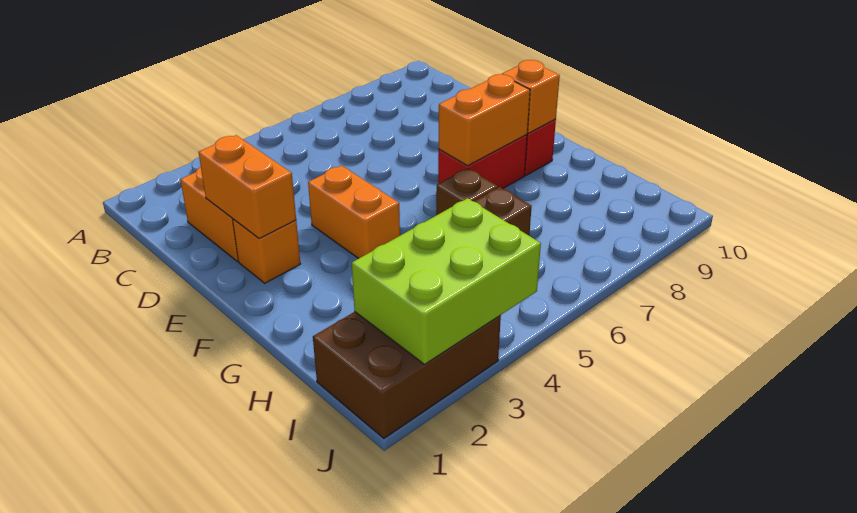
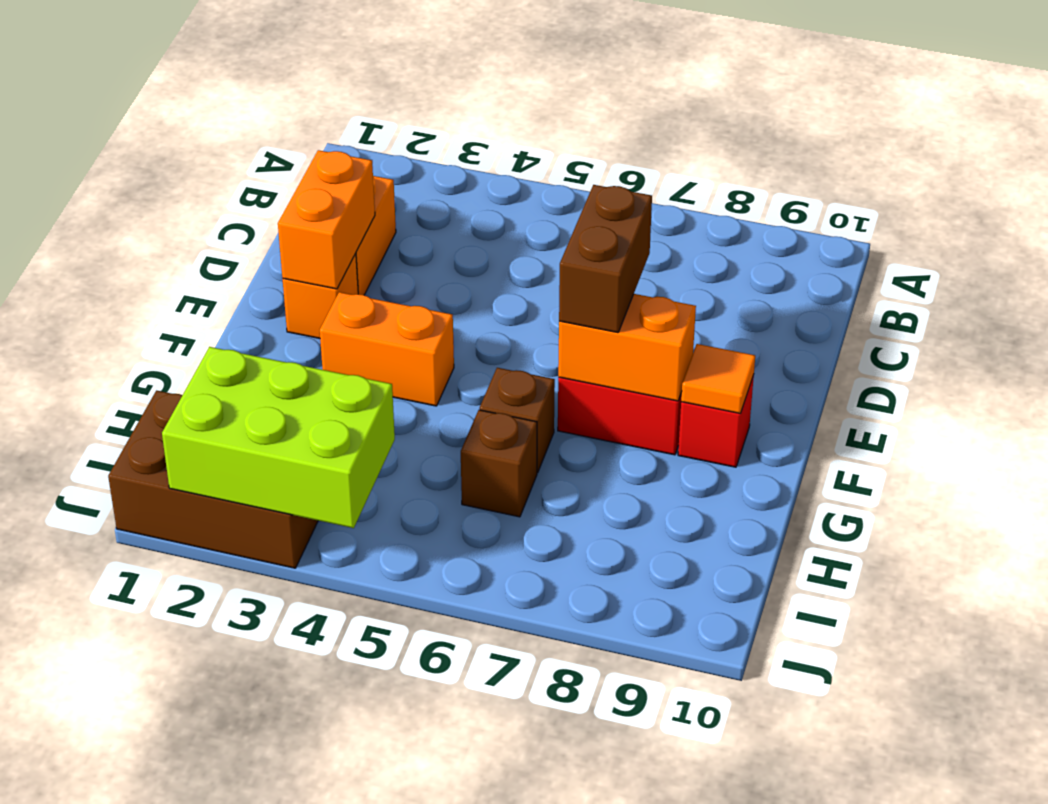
orange brick E4:F4 level 1 -> orange brick F3:F4 level 1
none -> brown brick E7:F7 level 3
orange brick F9 level 2 -> orange tile F9 level 2

